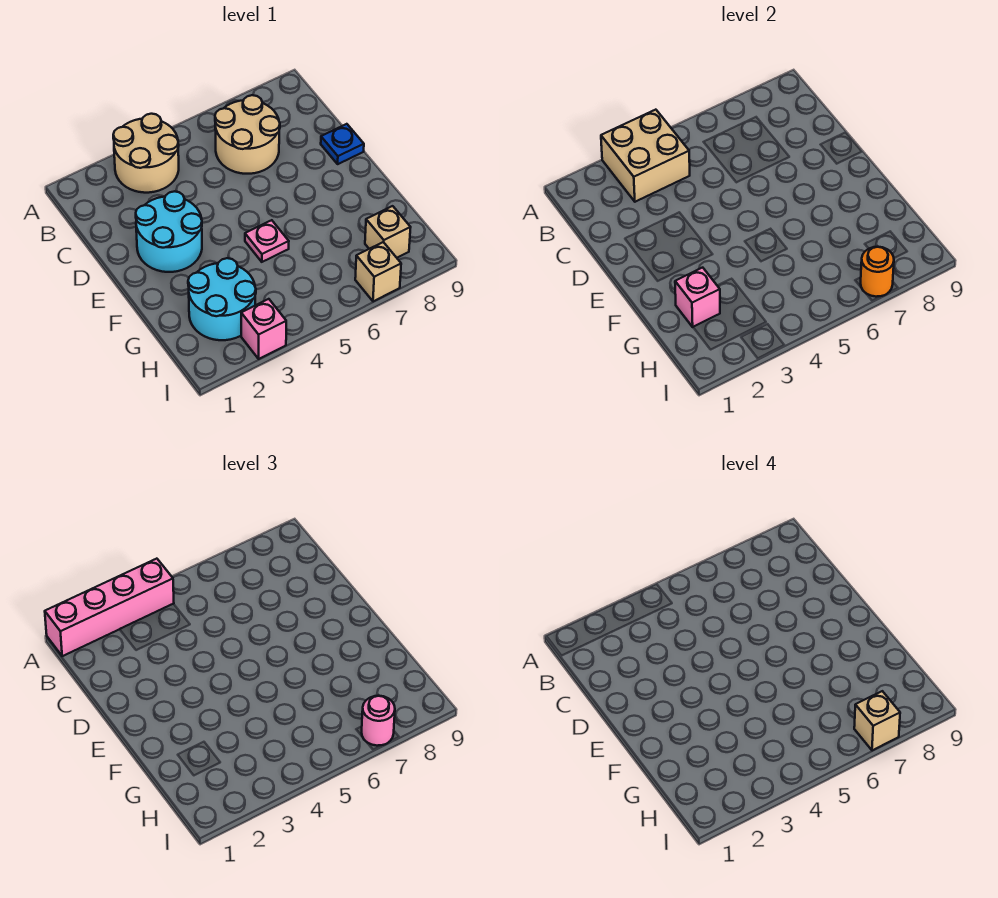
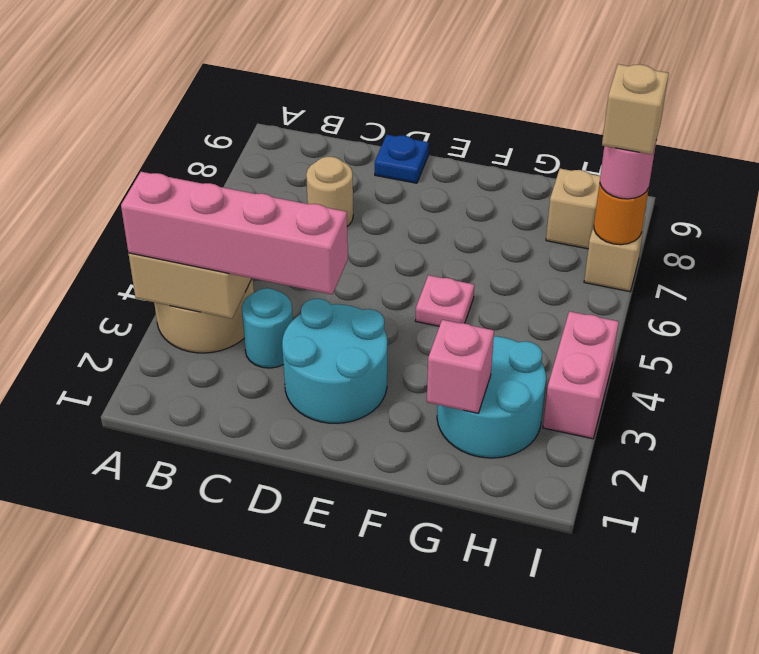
pink brick A1:A4 level 3 -> pink brick A3:D3 level 3
tan round brick B6:C7 level 1 -> tan round brick C7 level 1
none -> cyan round brick C3 level 1
pink brick I3 level 1 -> pink brick I3:I4 level 1

